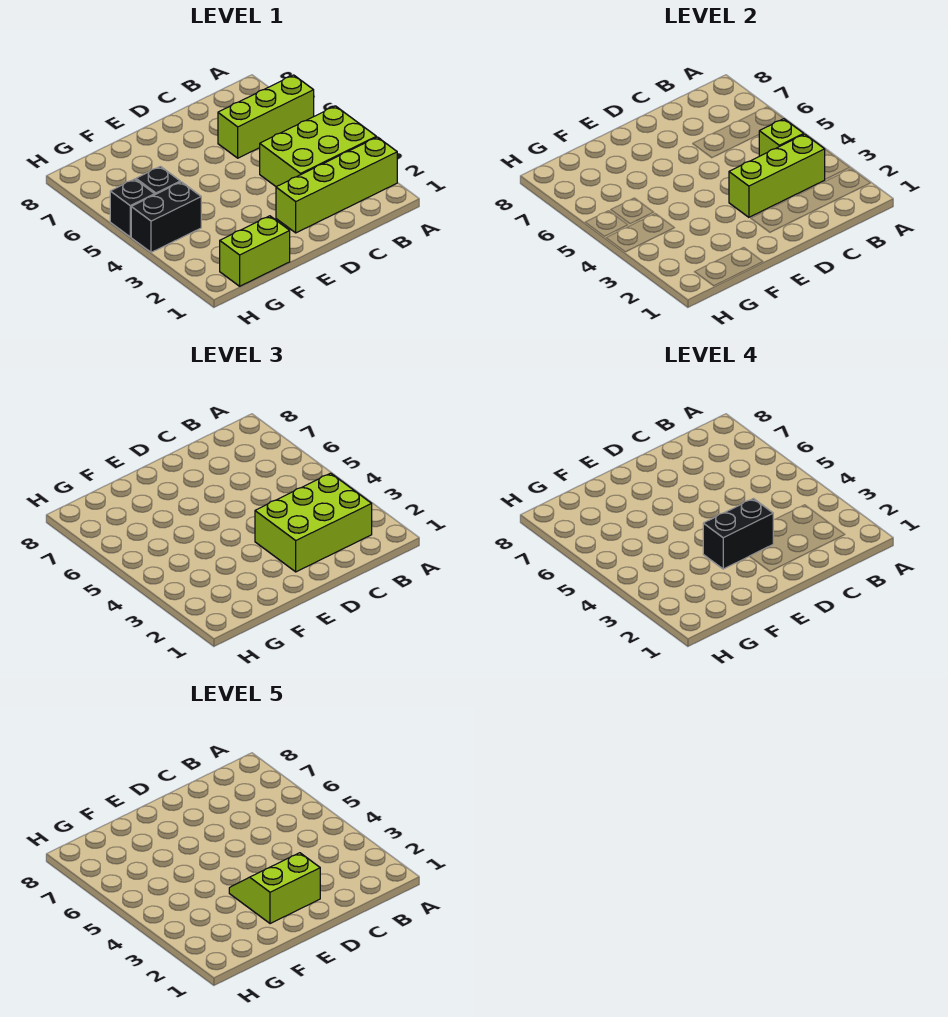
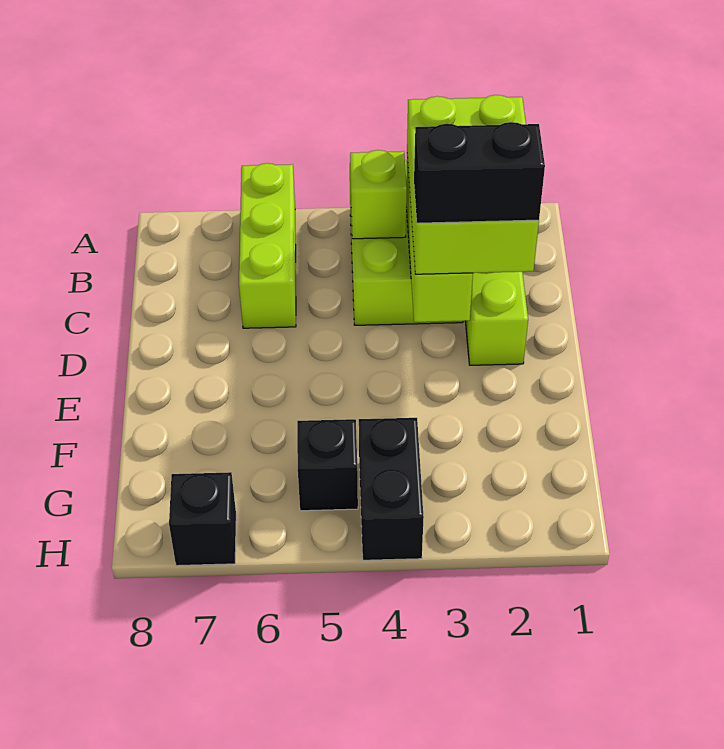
lime slope D2:E3 level 5 top 2 -> none
black brick D3:E3 level 4 -> black brick D2:D3 level 4
lime brick F1:G1 level 1 -> none
black brick H5 level 1 -> black brick H7 level 1

